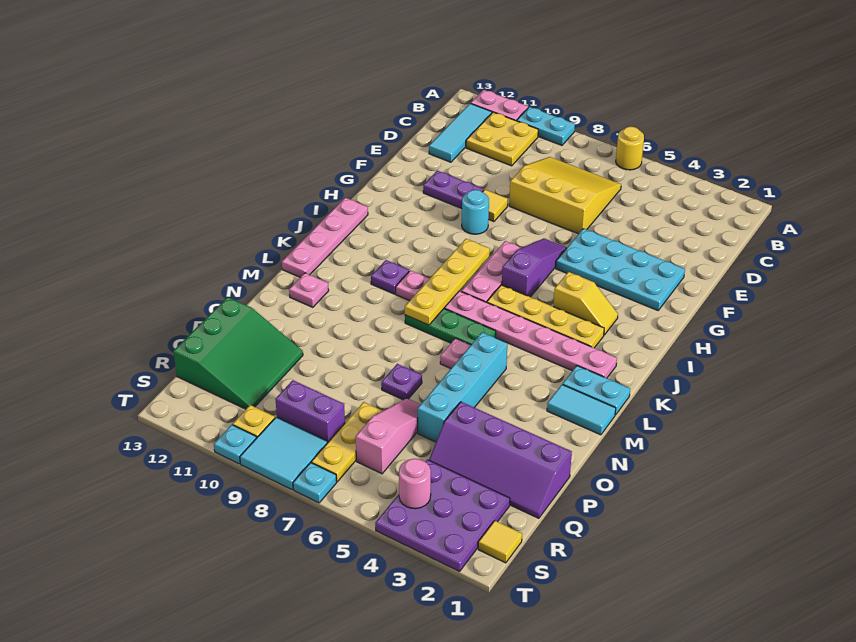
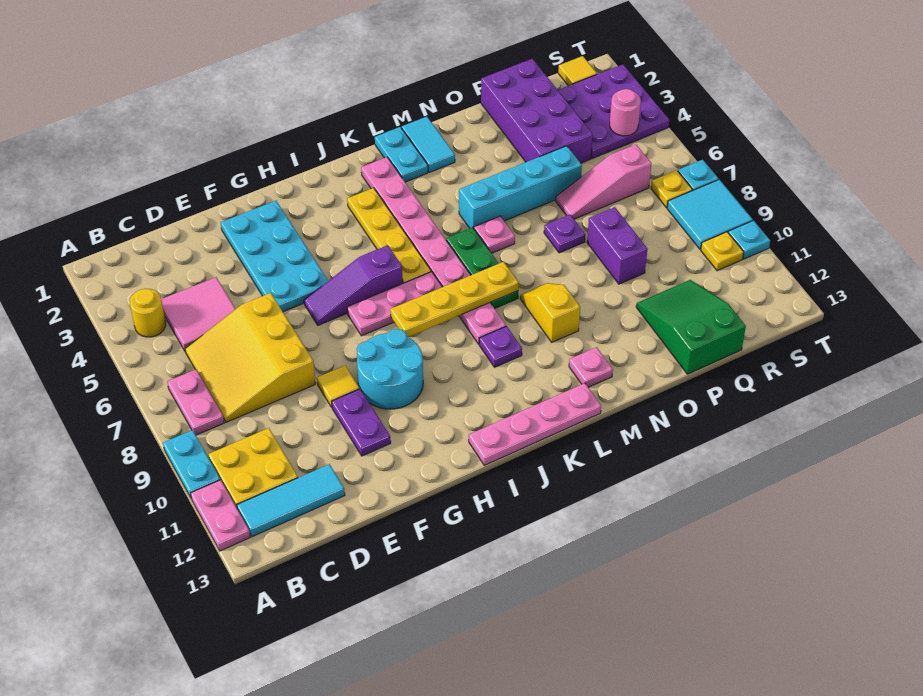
yellow round brick A6 level 1 -> yellow round brick B4 level 1
none -> pink plate B7:B8 level 1
none -> pink tile C4:D5 level 1
cyan round brick G9 level 1 -> cyan round brick G9:H10 level 1
yellow slope I3:I4 level 1 top 4 -> yellow slope M9:M10 level 1 top 10
purple slope P1:Q4 level 1 top P -> purple brick P1:Q4 level 1
green slope P11:R13 level 1 top 13 -> green slope P11:Q13 level 1 top 13
yellow plate Q7:S7 level 1 -> yellow plate S7 level 1
purple brick R8:R9 level 1 -> purple brick P8:P9 level 1

